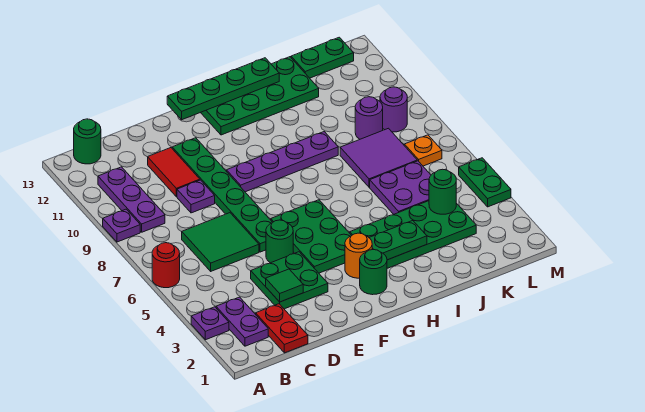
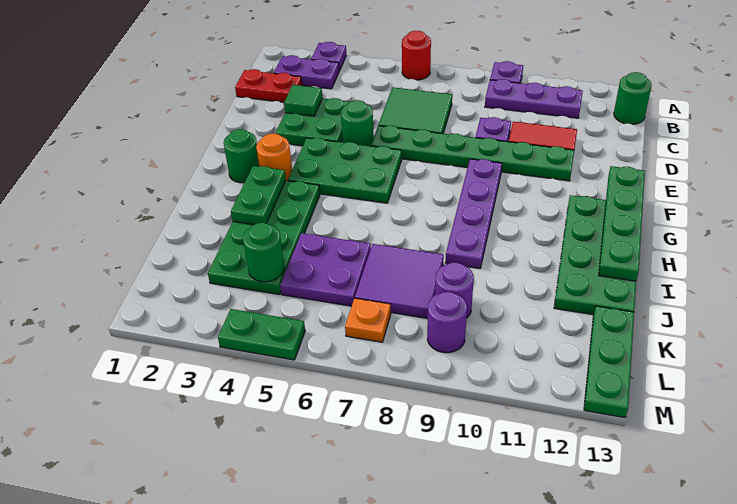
green plate K13:L13 level 1 -> green plate K13:M13 level 1

